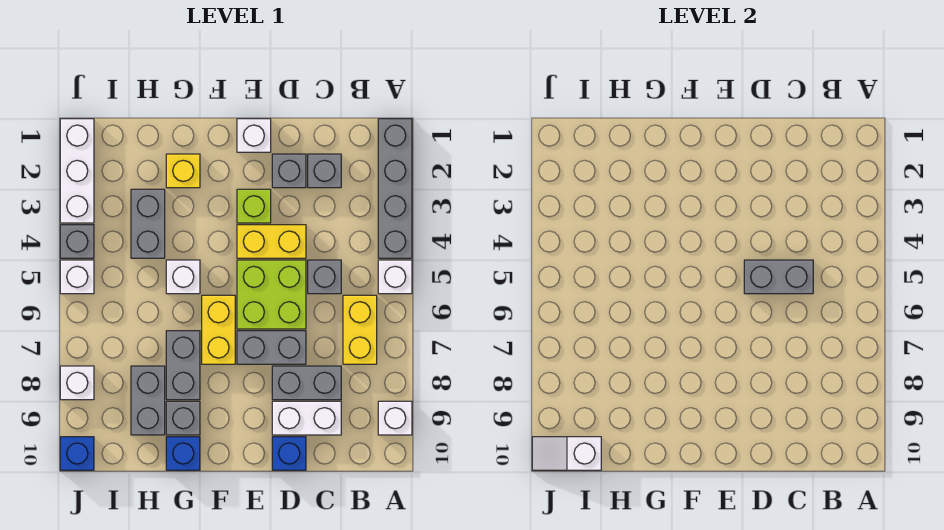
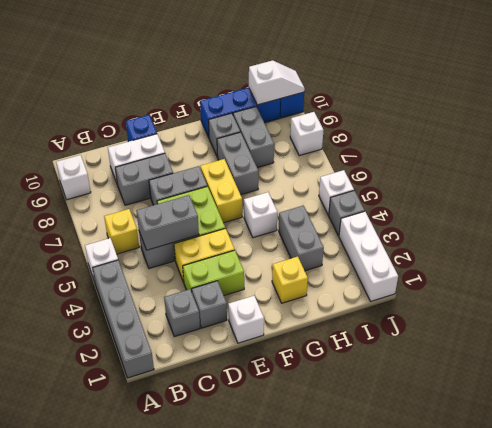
yellow brick B6:B7 level 1 -> yellow brick B6 level 1
lime brick E3 level 1 -> lime brick D3:E3 level 1
blue brick G10 level 1 -> blue brick G10:I10 level 1

